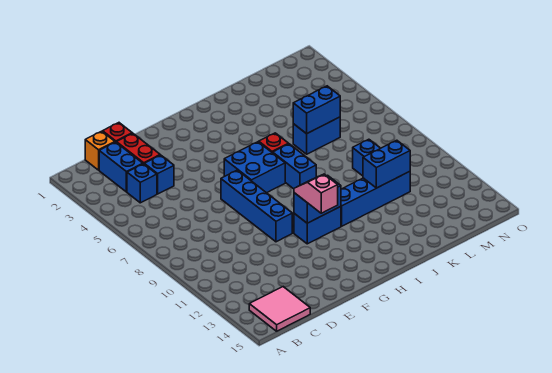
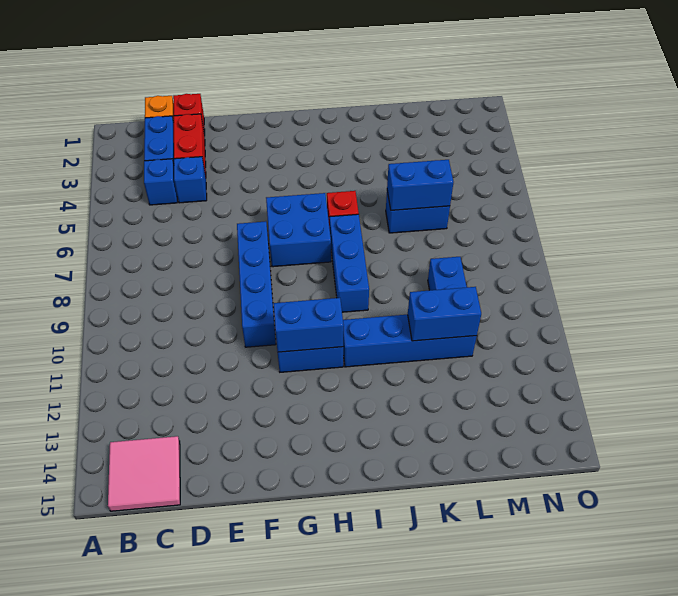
pink slope G11:G12 level 3 top 12 -> none
blue brick I7:I8 level 1 -> blue brick I7:I9 level 1

